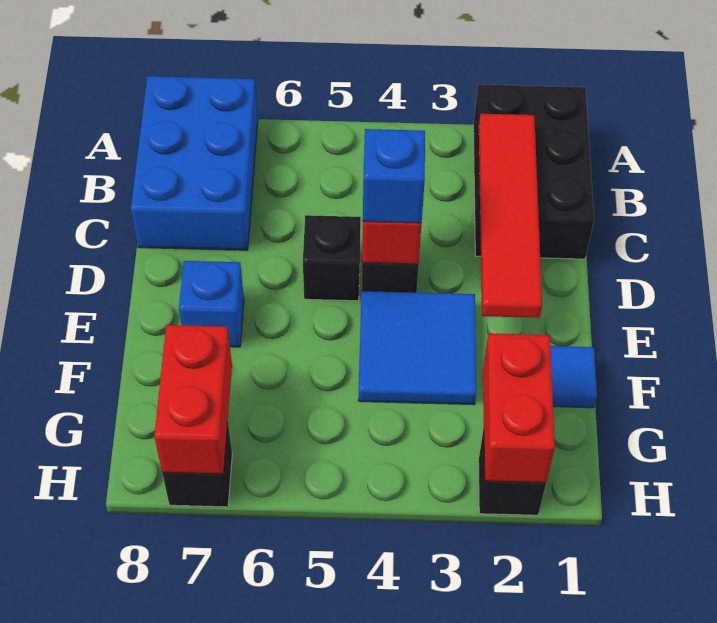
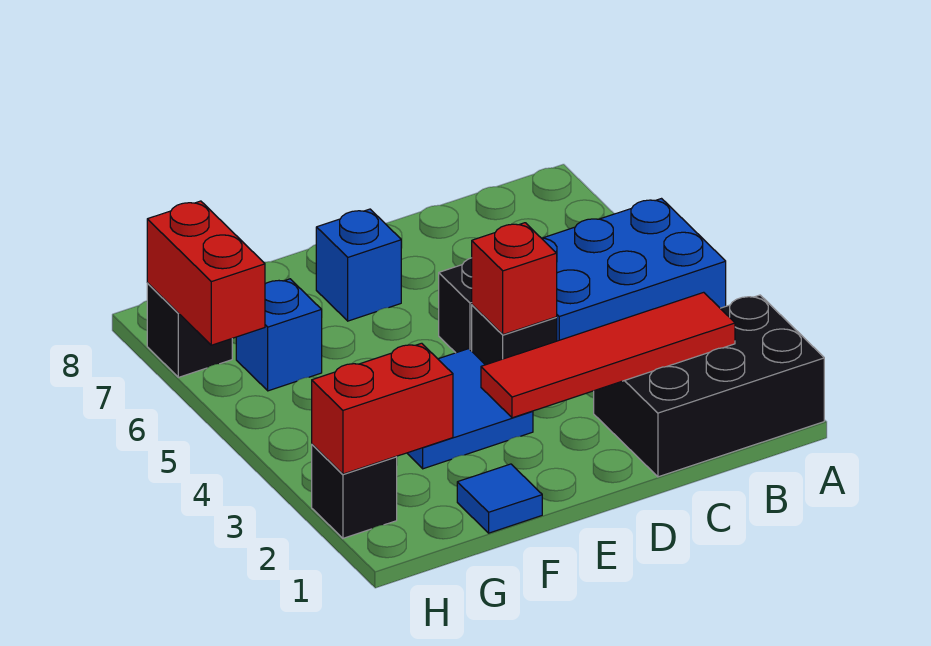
blue brick A7:C8 level 1 -> blue brick A4:C5 level 1
blue brick D4 level 3 -> blue brick G6 level 1
red brick G7:H7 level 2 -> red brick H6:H7 level 2

